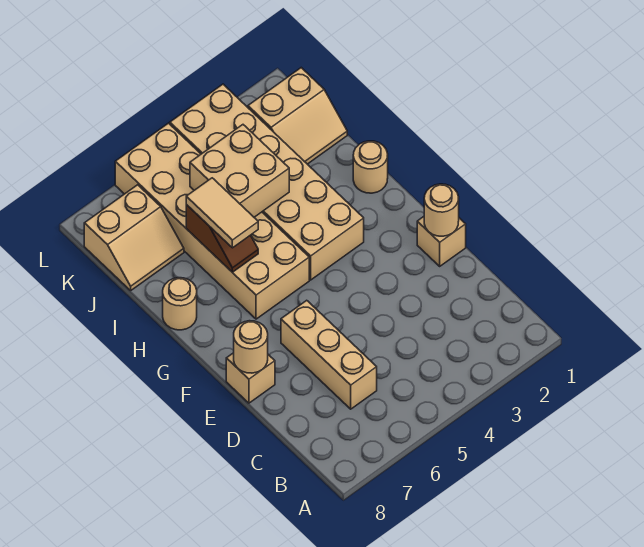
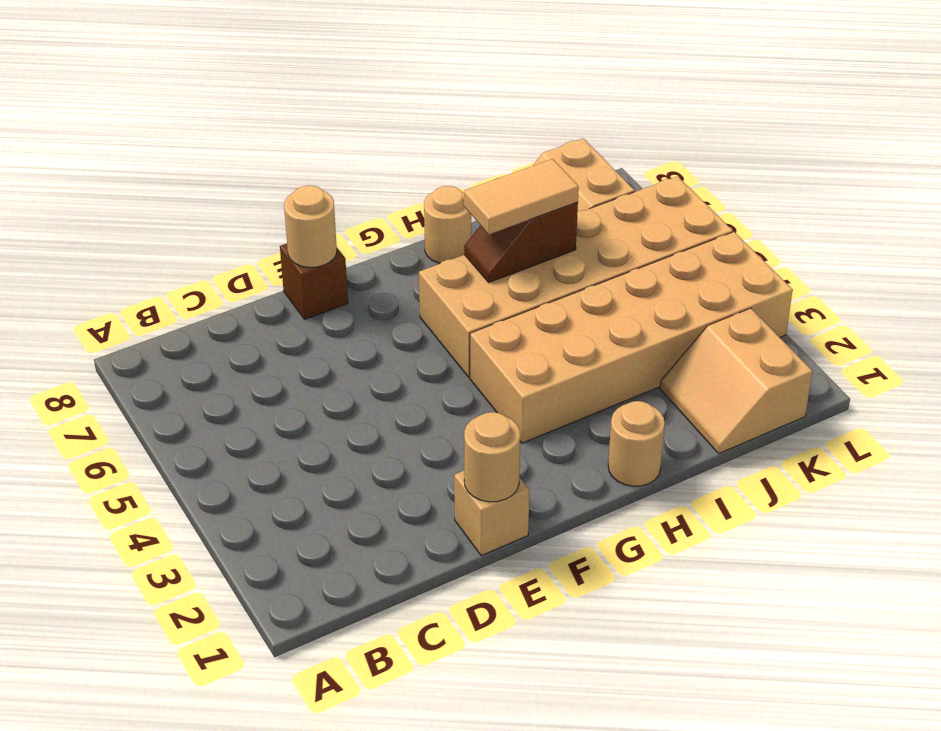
tan brick C6:E6 level 1 -> none
tan brick E8 level 1 -> brown brick E8 level 1
tan brick I4:J5 level 2 -> none

